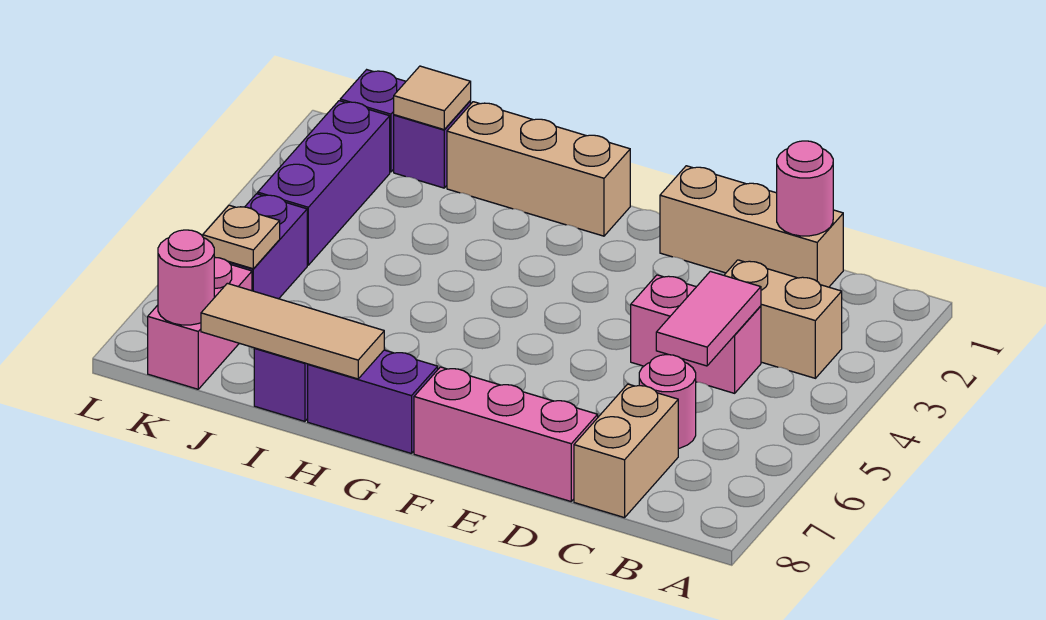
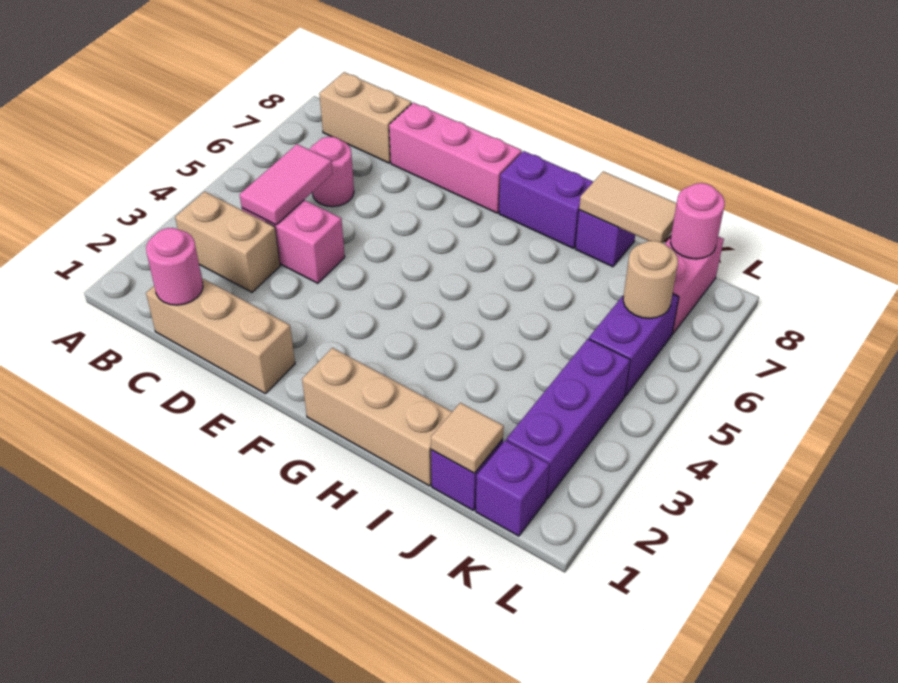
tan brick C7:C8 level 1 -> tan brick B8:C8 level 1
tan tile H8:J8 level 2 -> tan tile I8:J8 level 2
tan plate K6 level 2 -> tan round brick K6 level 2

